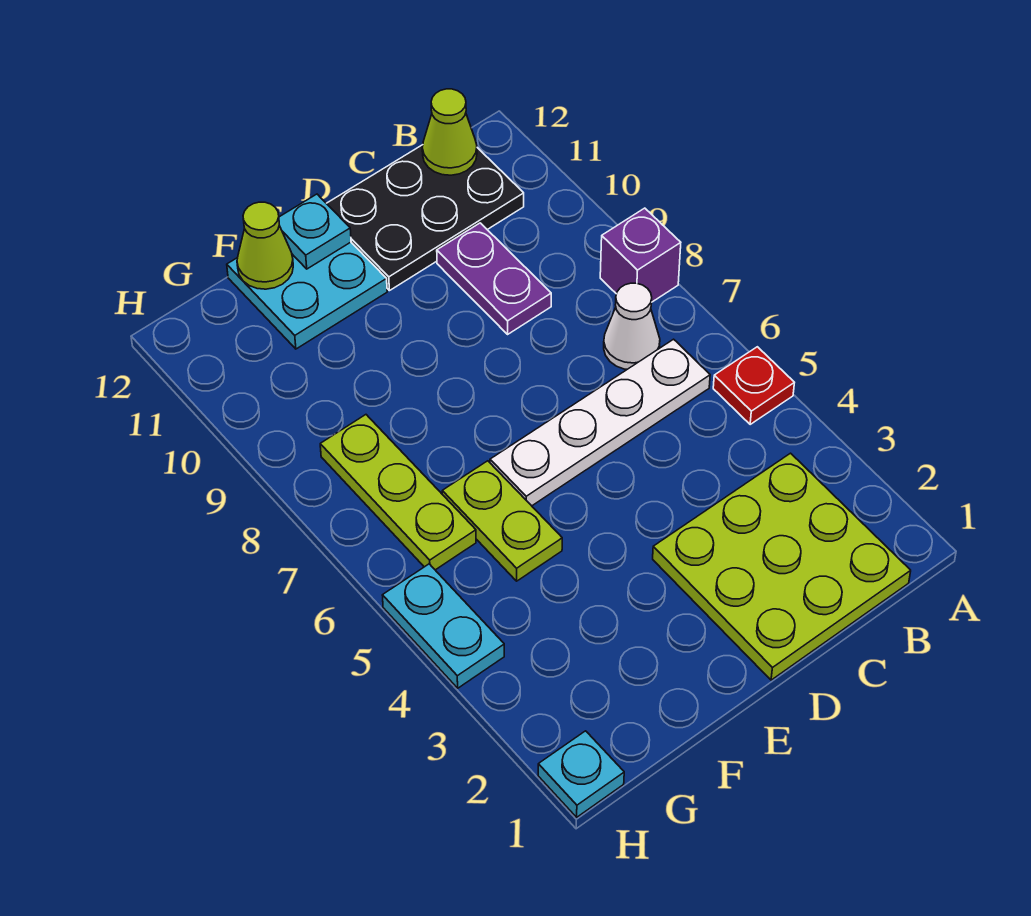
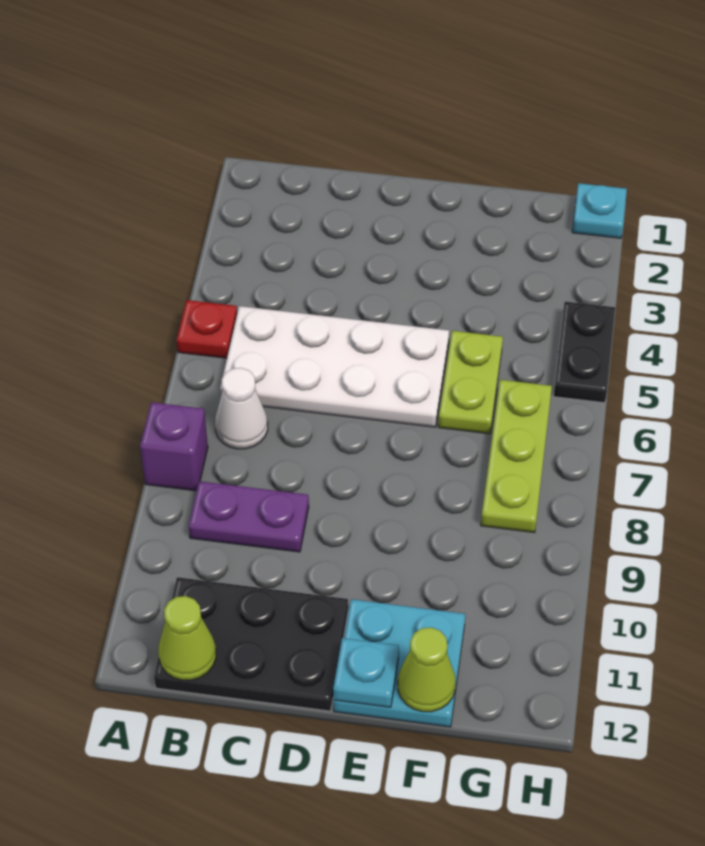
lime plate B1:D3 level 1 -> none
white plate B6:E6 level 1 -> white plate B5:E6 level 1
purple plate C9:C10 level 1 -> purple plate B9:C9 level 1
cyan plate H4:H5 level 1 -> black plate H4:H5 level 1

